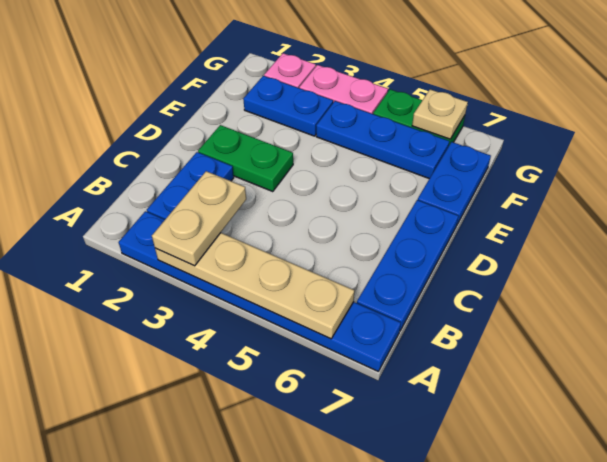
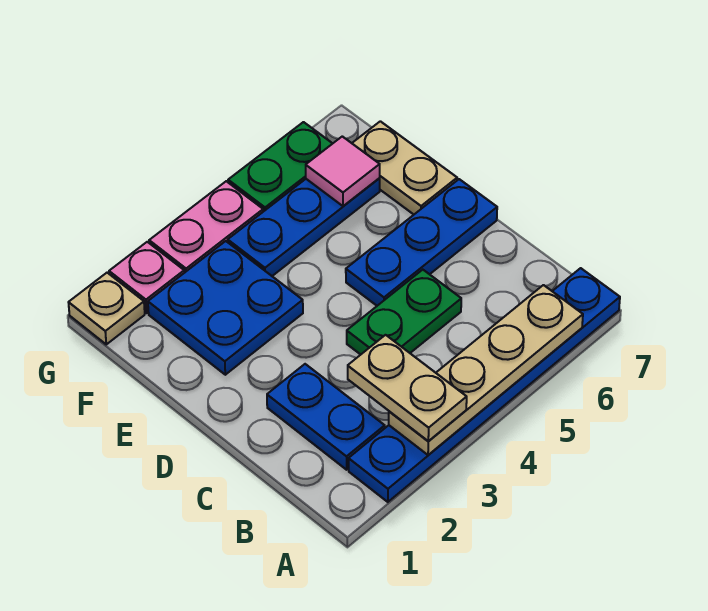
blue plate B7:D7 level 1 -> blue plate D5:D7 level 1
green plate D2:D3 level 1 -> green plate C4:C5 level 1
blue plate E7:F7 level 1 -> tan plate E7:F7 level 1
blue plate F2:F3 level 1 -> blue plate E2:F3 level 1
none -> pink tile F6 level 2
tan plate G6 level 2 -> tan plate G1 level 1

